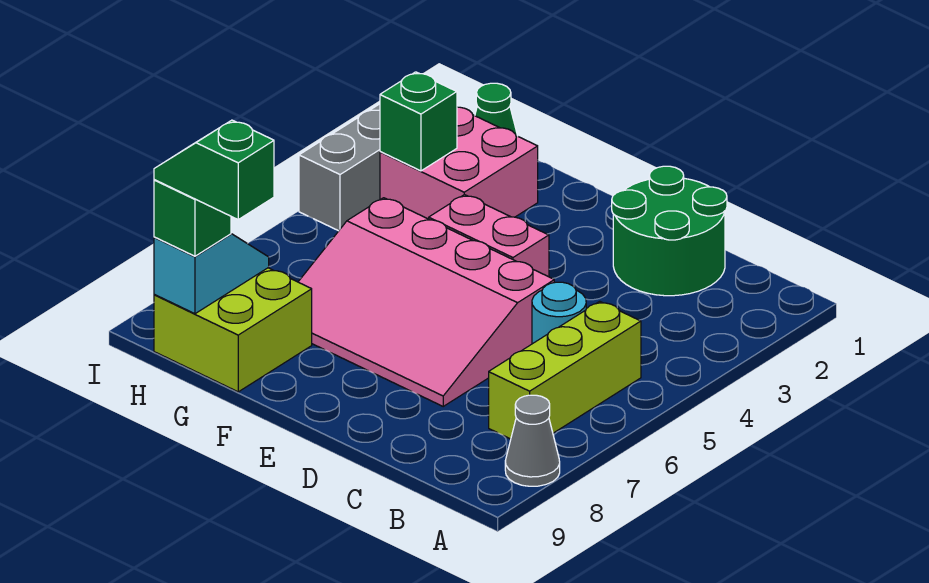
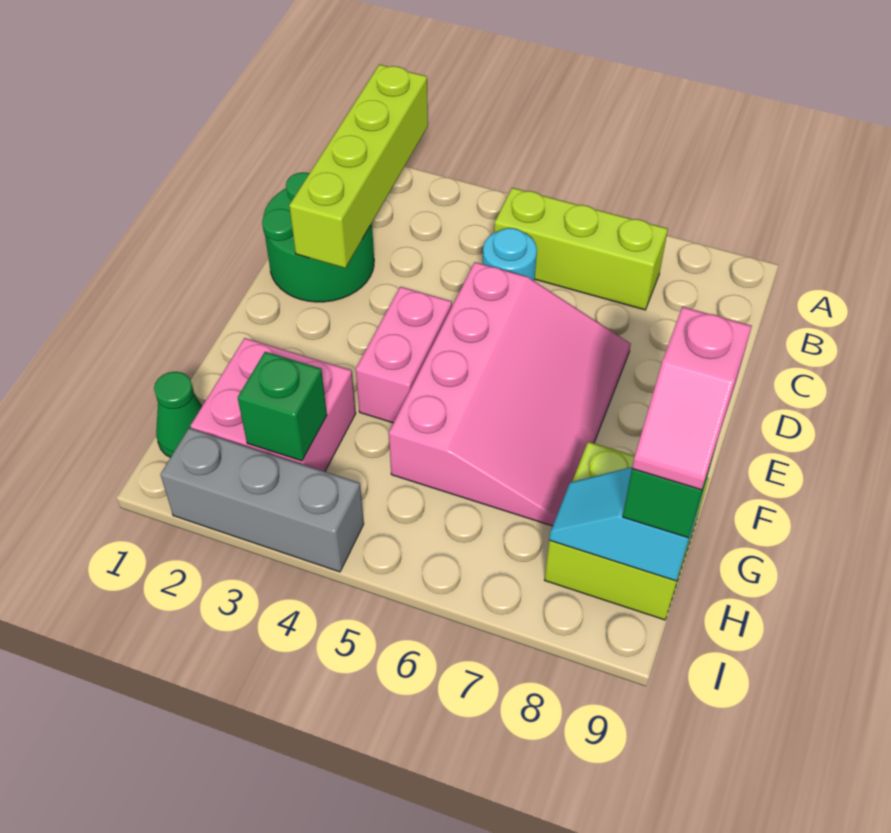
none -> lime brick A2:D2 level 2
grey cone A8 level 1 -> none
green slope G9:H9 level 4 top G -> pink slope G9:H9 level 4 top G

